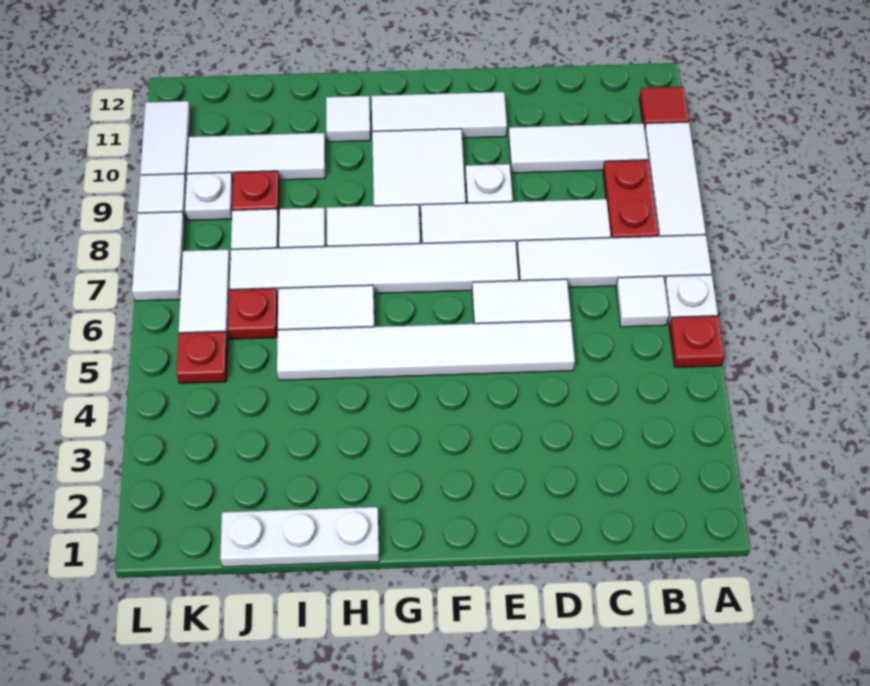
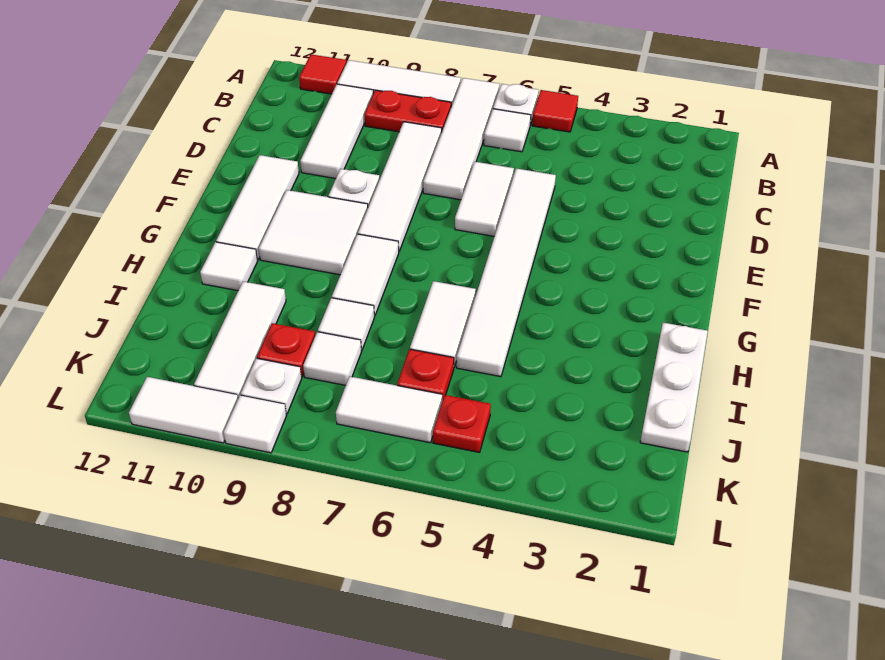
red plate A5 level 1 -> red tile A5 level 1
white tile E7:J7 level 1 -> none
white tile L7:L8 level 1 -> none

